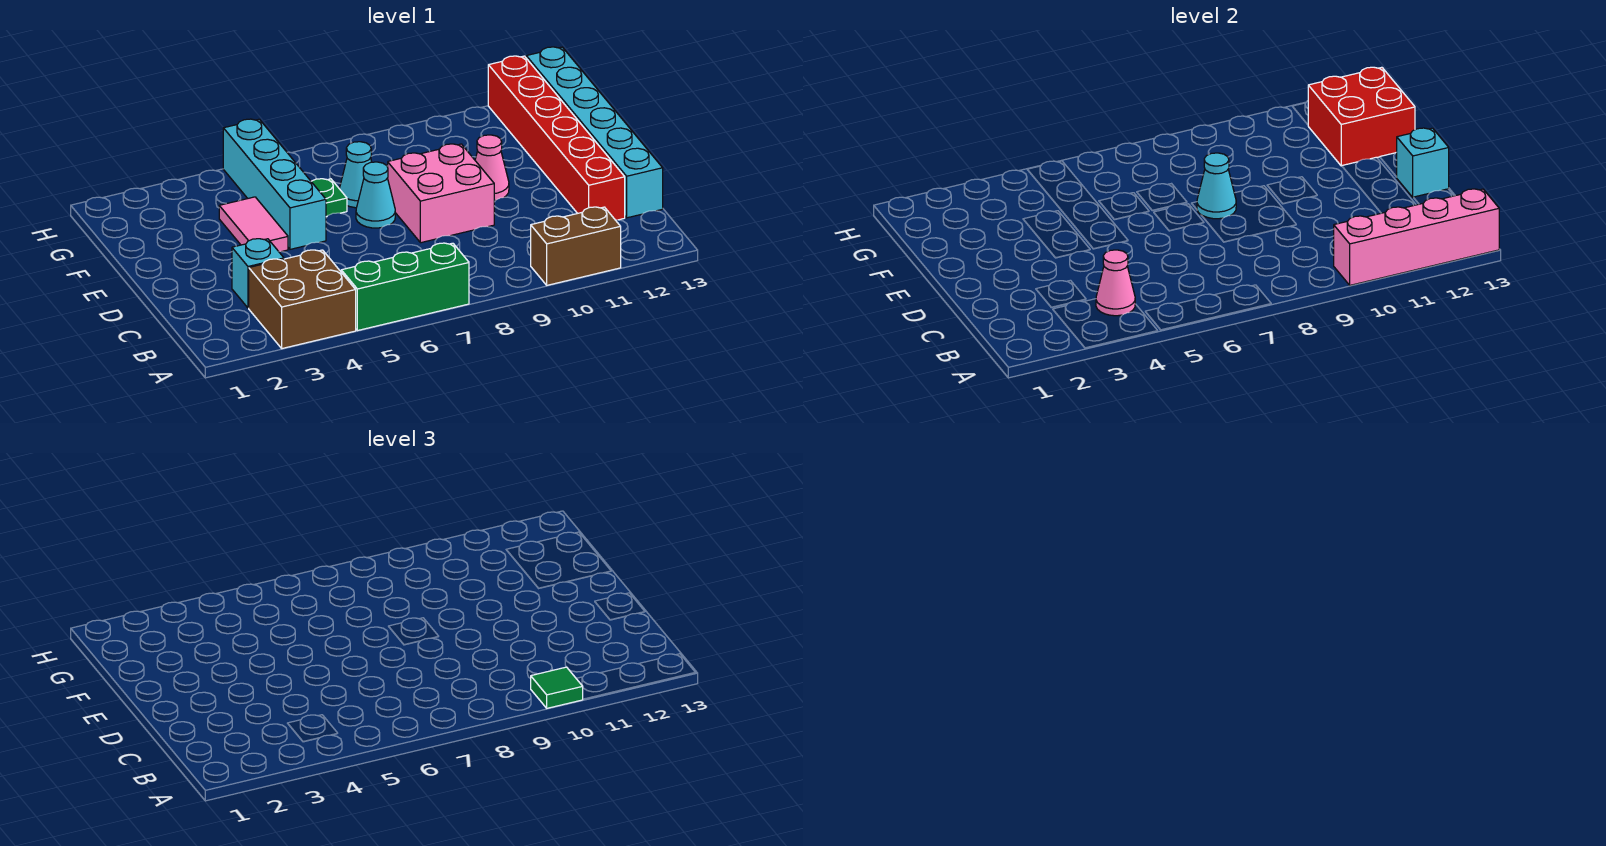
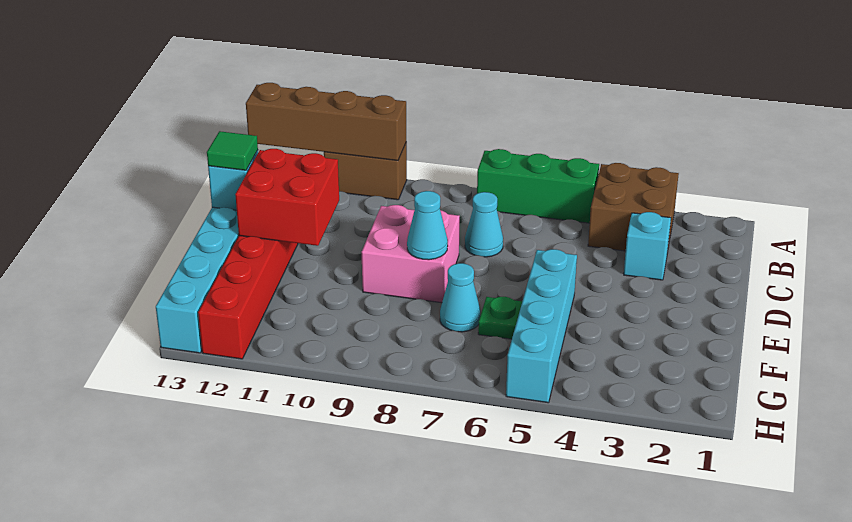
pink brick A10:A13 level 2 -> brown brick A10:A13 level 2
green tile A10 level 3 -> green tile D13 level 3
pink cone B4 level 2 -> none
pink tile E4:F4 level 1 -> none
cyan cone E7 level 1 -> cyan cone C7 level 1
pink cone E10 level 1 -> none
red brick F12:G13 level 2 -> red brick D11:E12 level 2

